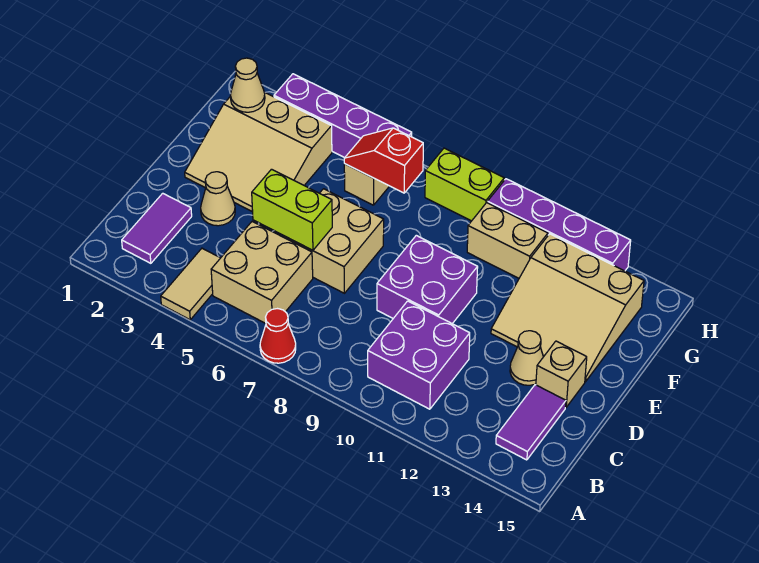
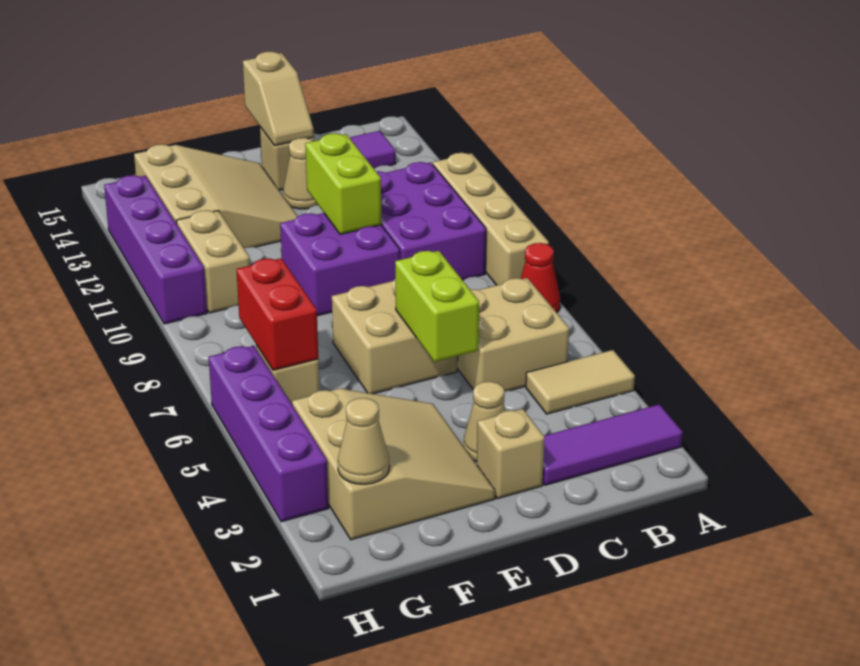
none -> tan brick A8:A11 level 1
purple tile B2:C2 level 1 -> purple tile A2:C2 level 1
purple brick B10:C11 level 1 -> purple brick B9:C11 level 1
none -> tan brick D2 level 1
none -> tan slope D14:D15 level 2 top 15
red slope G6:G7 level 2 top 7 -> red brick G6:G7 level 2
lime brick H8:H9 level 1 -> lime brick D10:D11 level 2

